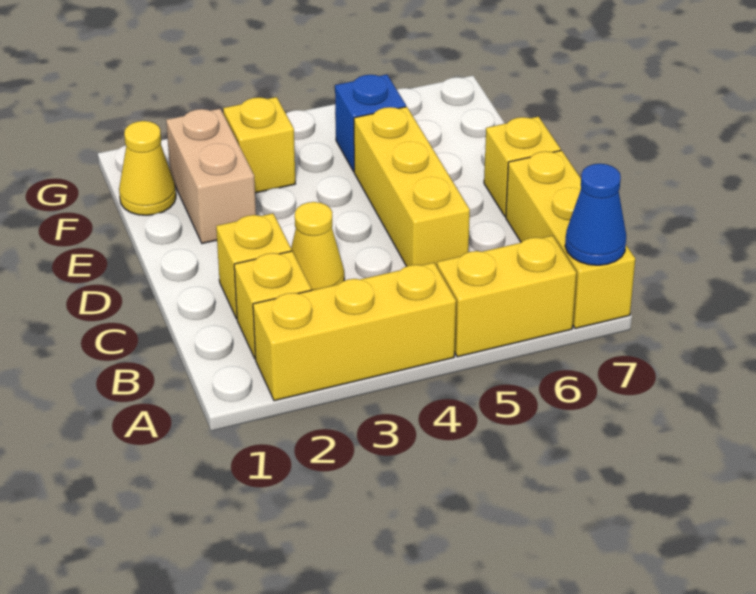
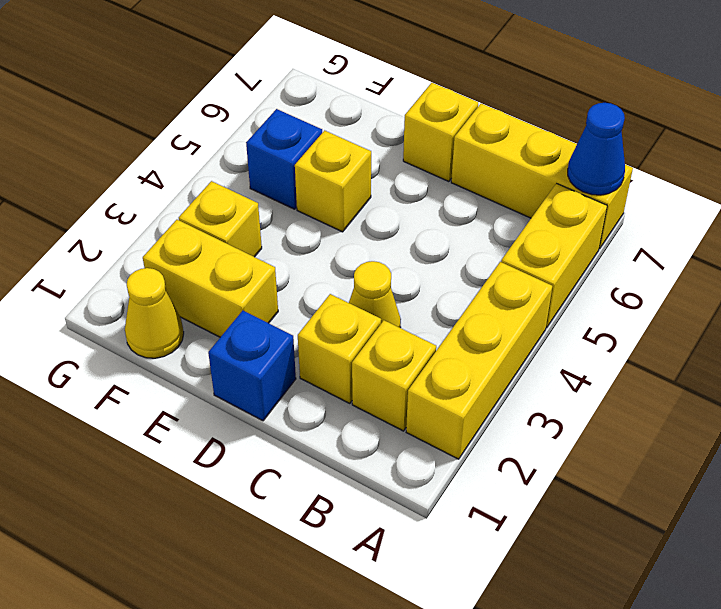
yellow brick C5:E5 level 1 -> yellow brick E5 level 1
none -> blue brick D1 level 1
tan brick E2:F2 level 1 -> yellow brick E2:F2 level 1

